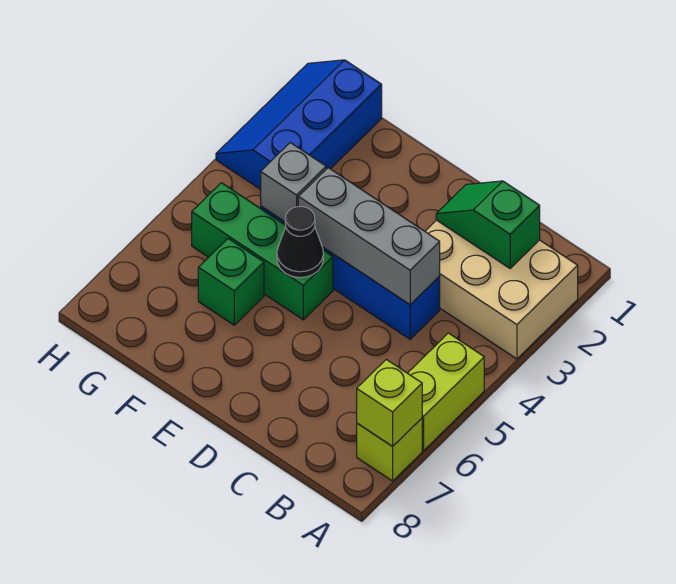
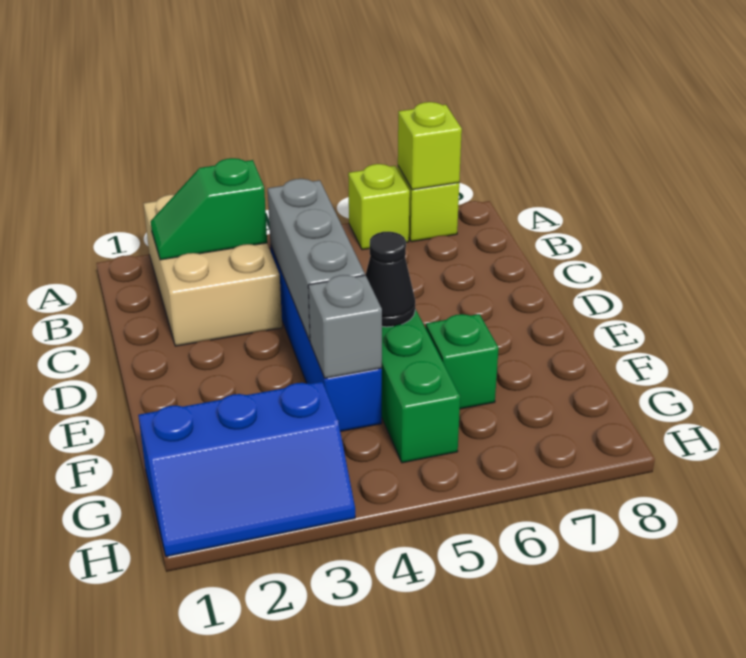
lime brick A5:A6 level 1 -> lime brick A6 level 1
green slope B2:C2 level 2 top B -> green slope B2:B3 level 2 top 3

